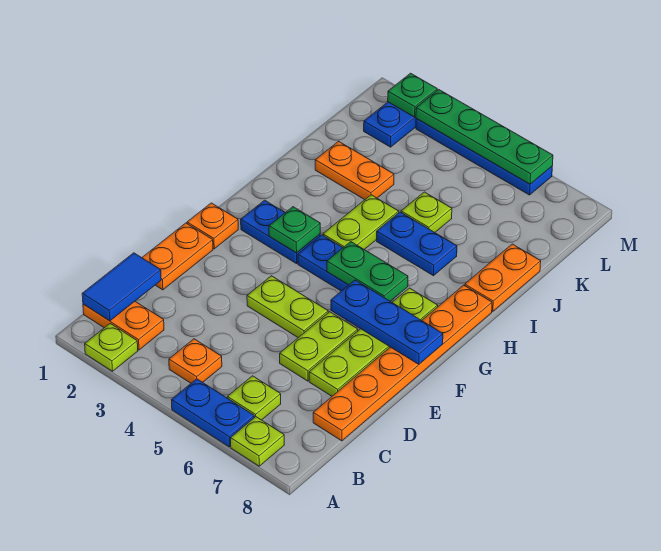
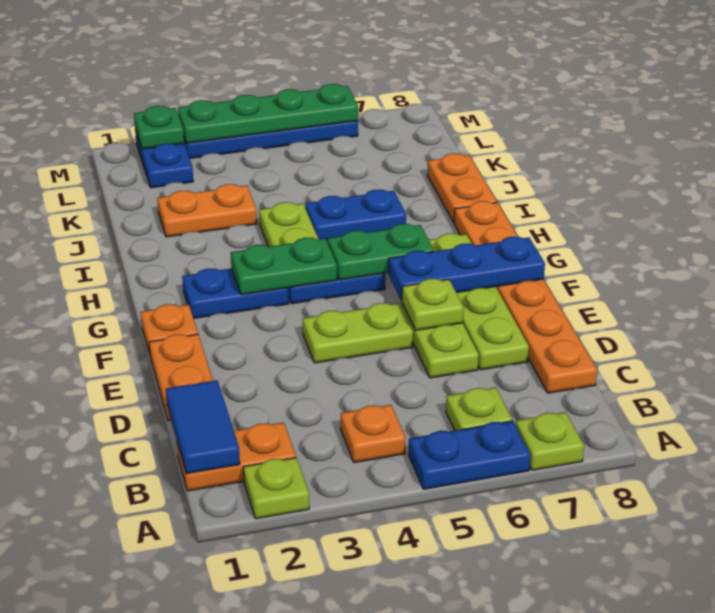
green plate G3 level 2 -> green plate G3:G4 level 2
lime plate J5 level 1 -> lime plate E6 level 2

